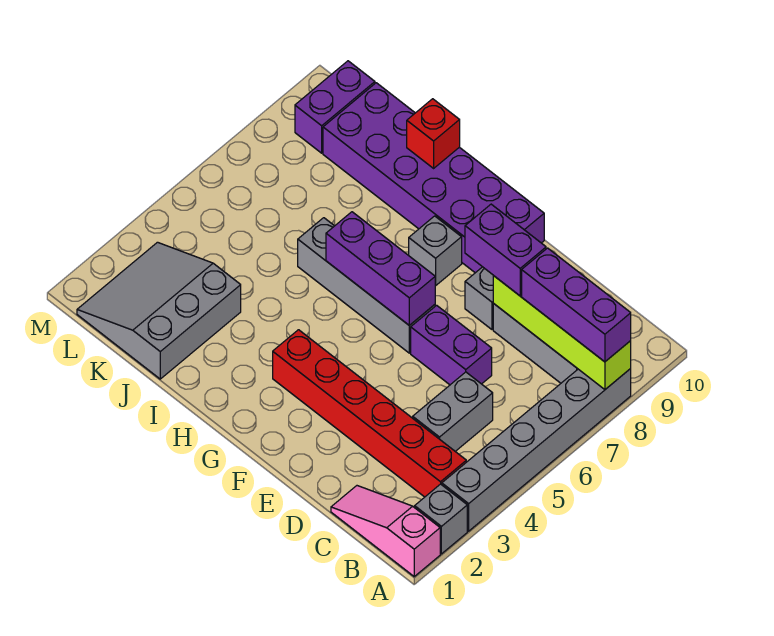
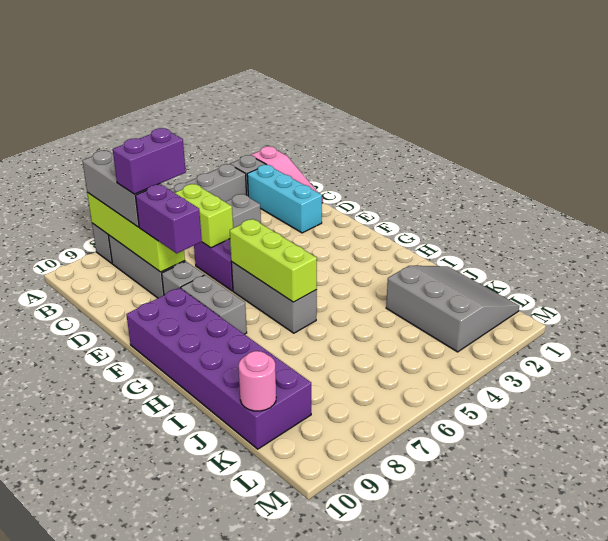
purple brick A8:C8 level 3 -> grey brick A8:C8 level 3
none -> cyan brick B2:D2 level 1
red brick B3:G3 level 1 -> none
none -> lime brick C6:D6 level 2
grey brick F6:I6 level 1 -> grey brick F6:H6 level 1
purple brick F6:H6 level 2 -> lime brick F6:H6 level 2
grey brick G8 level 1 -> grey brick F8:G8 level 1
red brick I10 level 2 -> none
grey slope J1:L3 level 1 top J -> grey slope J1:L3 level 1 top 3
none -> pink round brick K10 level 2
purple brick L9:L10 level 1 -> purple brick C7:C8 level 4

